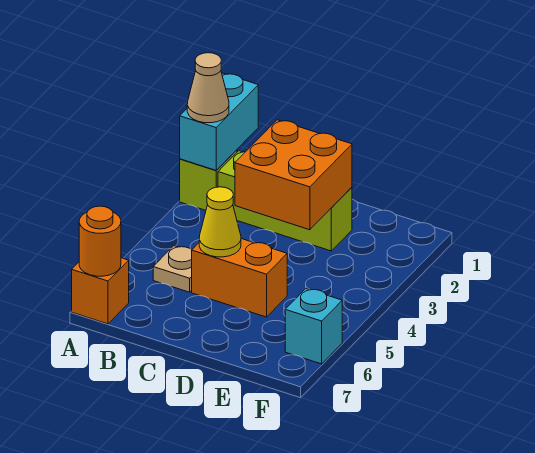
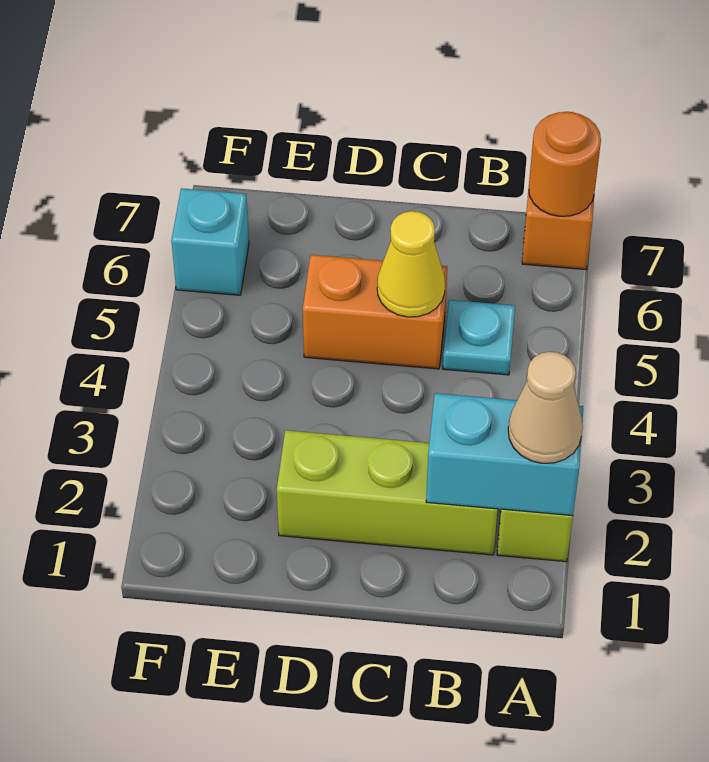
cyan brick A1:A2 level 2 -> cyan brick A2:B2 level 2
tan plate B5 level 1 -> cyan plate B5 level 1
orange brick C2:D3 level 2 -> none

